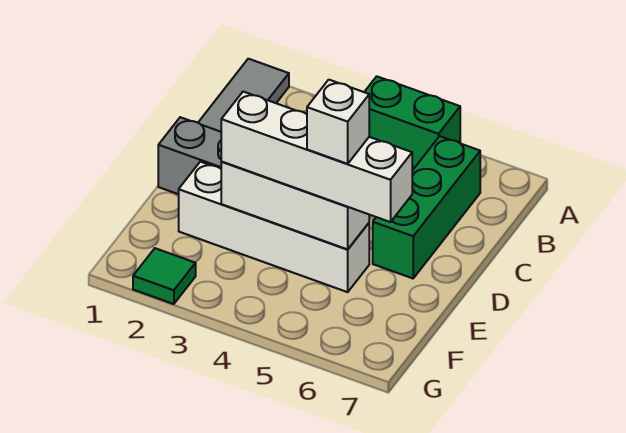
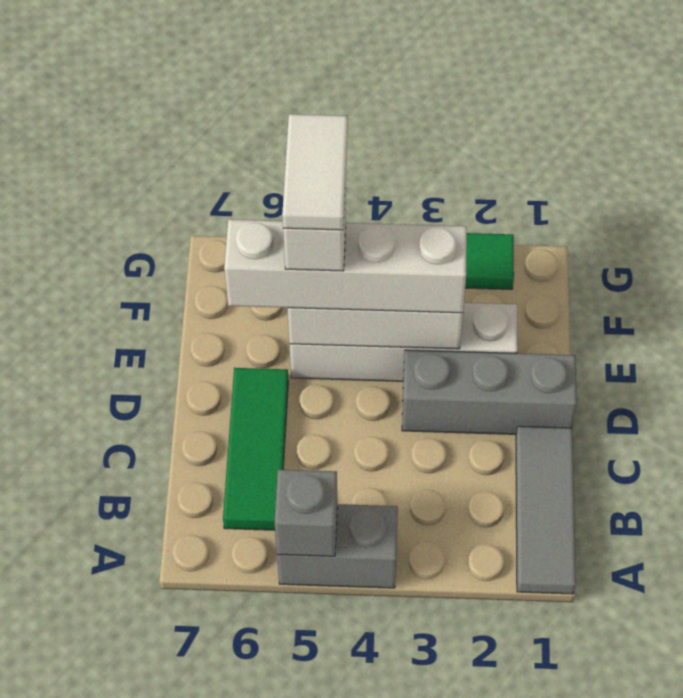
green brick A4:A5 level 1 -> grey brick A4:A5 level 1
none -> grey brick A5 level 2
green brick B6:D6 level 1 -> green tile B6:D6 level 1
none -> white tile E5:F5 level 5

